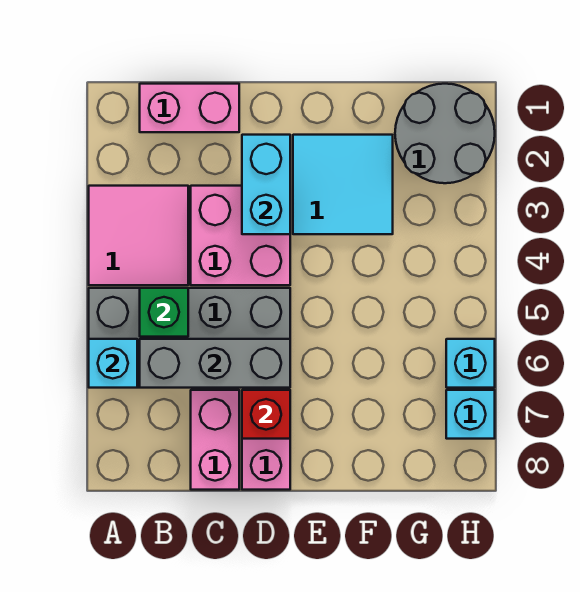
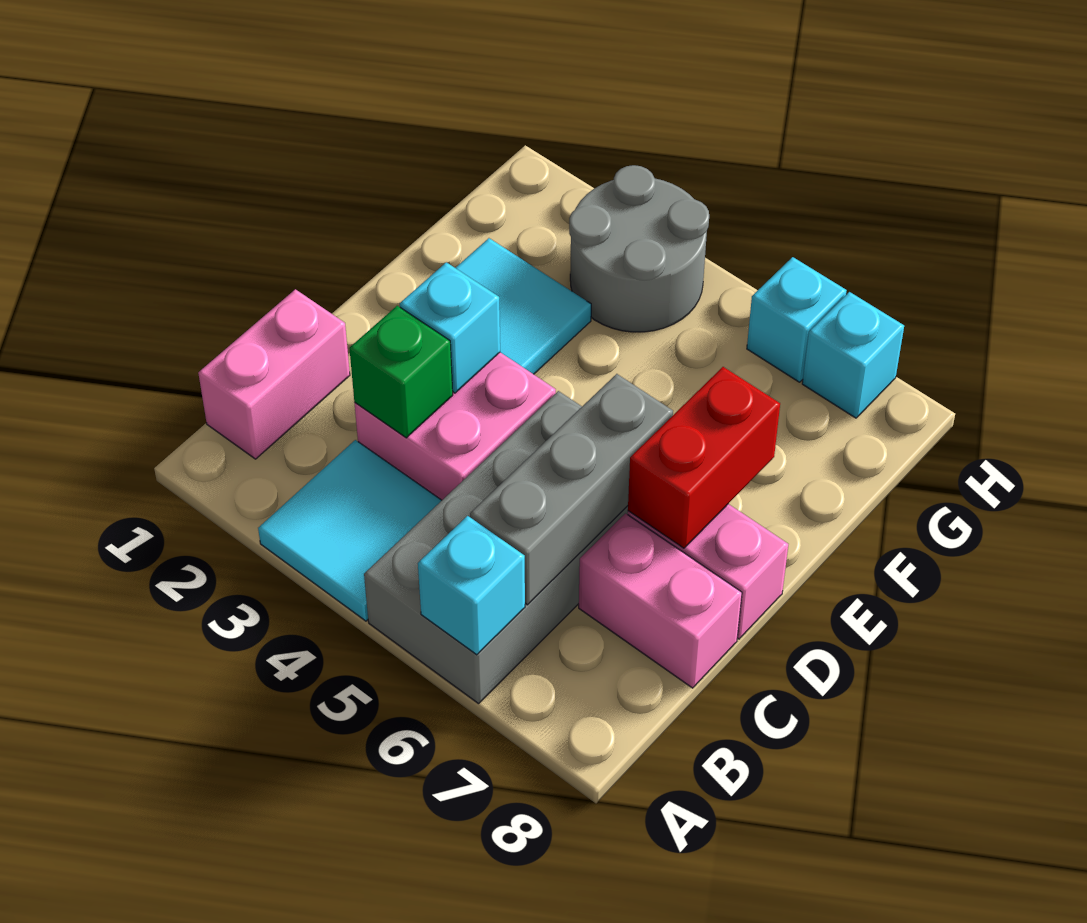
pink tile A3:B4 level 1 -> cyan tile A3:B4 level 1
green brick B5 level 2 -> green brick C3 level 2
cyan brick D2:D3 level 2 -> cyan brick D3 level 2
red brick D7 level 2 -> red brick D7:E7 level 2
grey round brick G1:H2 level 1 -> grey round brick G3:H4 level 1

